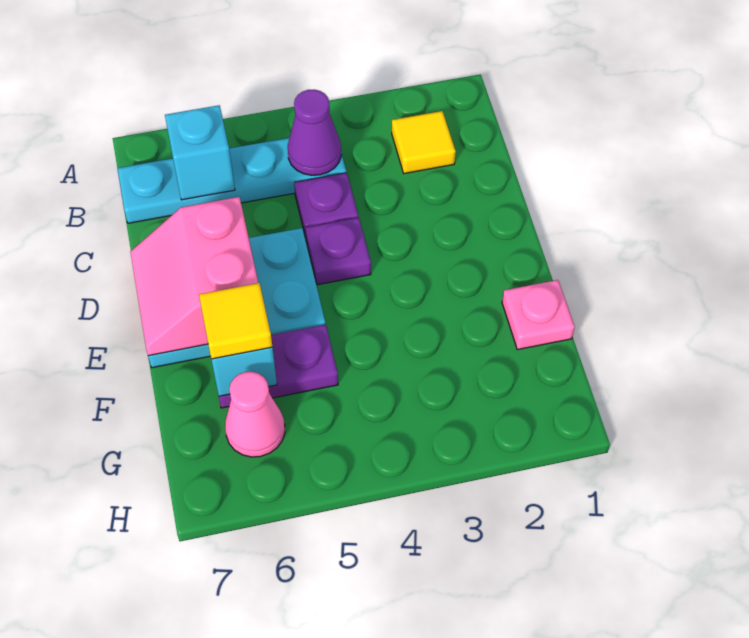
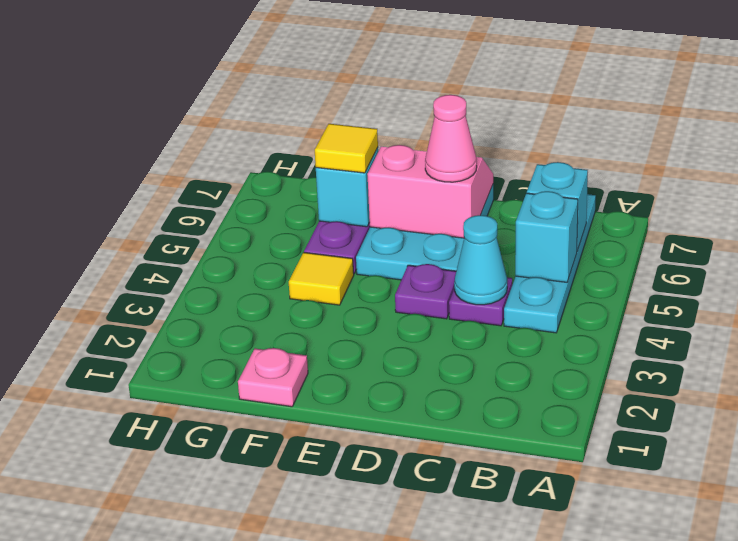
yellow tile B2 level 1 -> yellow tile F4 level 1
purple cone B4 level 2 -> none
none -> cyan brick B5 level 2
none -> cyan cone C4 level 2
pink cone G6 level 1 -> pink cone D6 level 3

